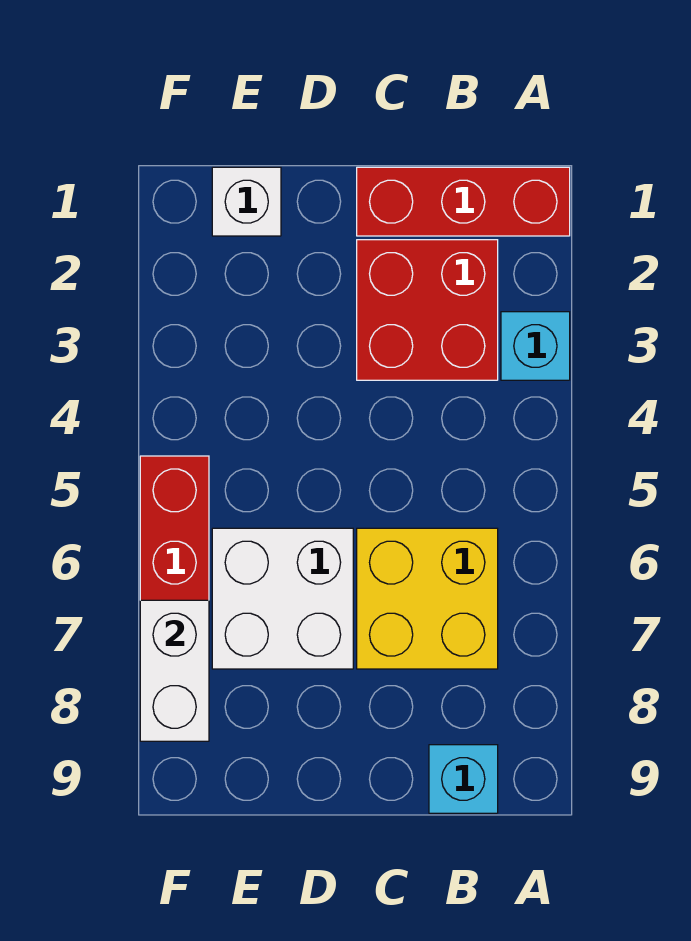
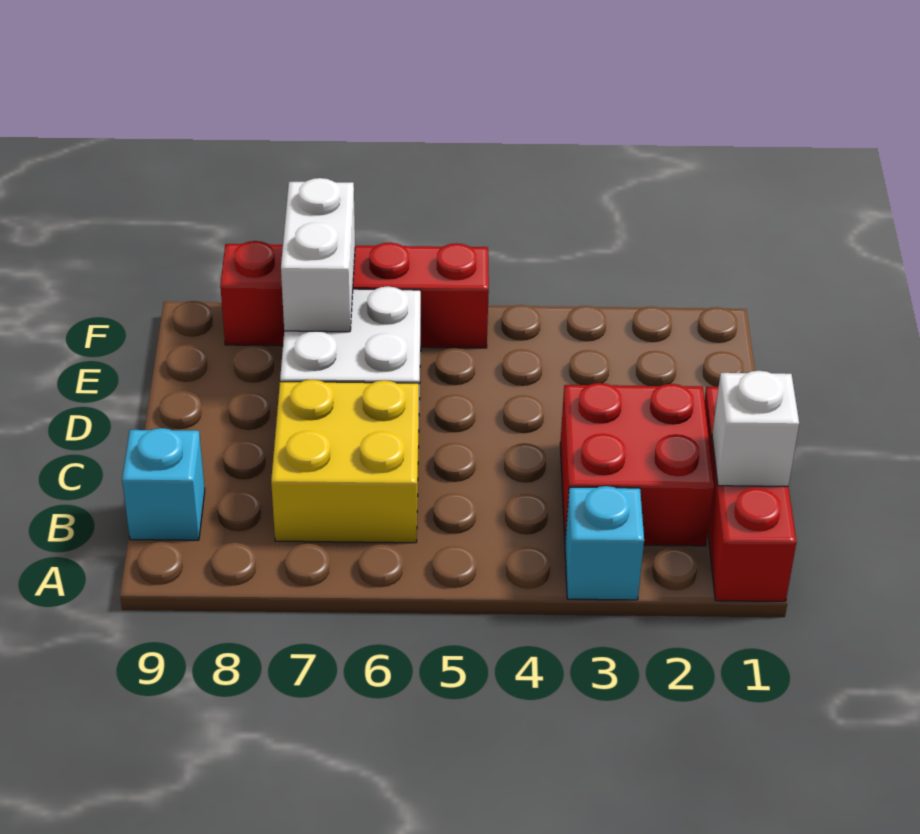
white brick E1 level 1 -> white brick B1 level 2
white brick F7:F8 level 2 -> white brick E7:F7 level 2

